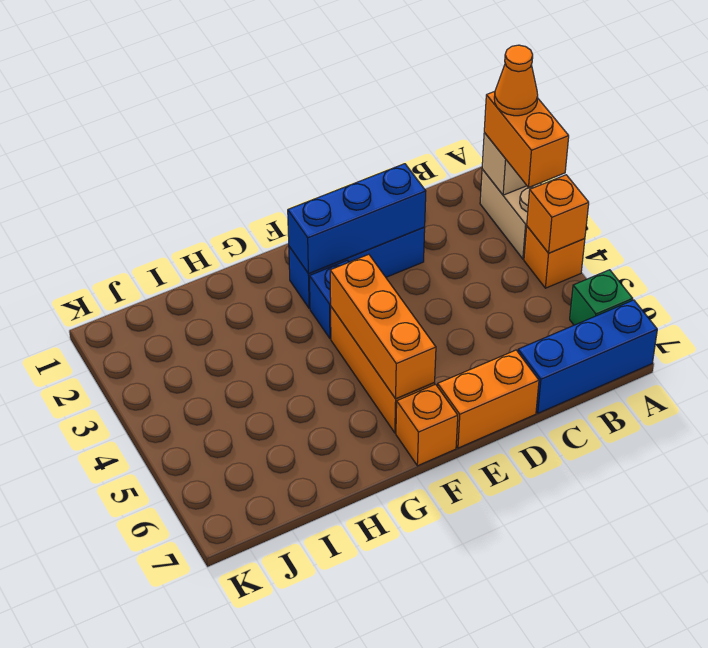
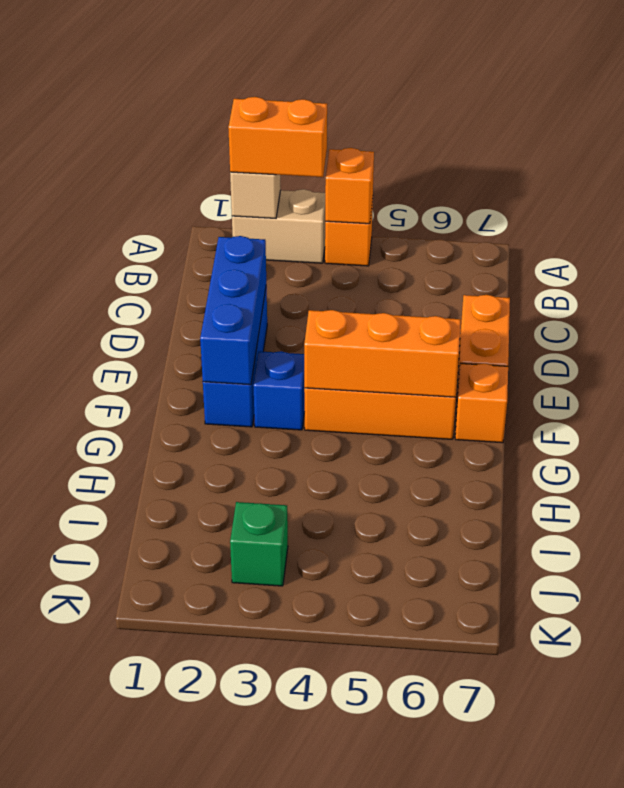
orange cone A2 level 4 -> none
green brick A6 level 1 -> green brick J3 level 1
blue brick A7:C7 level 1 -> none

